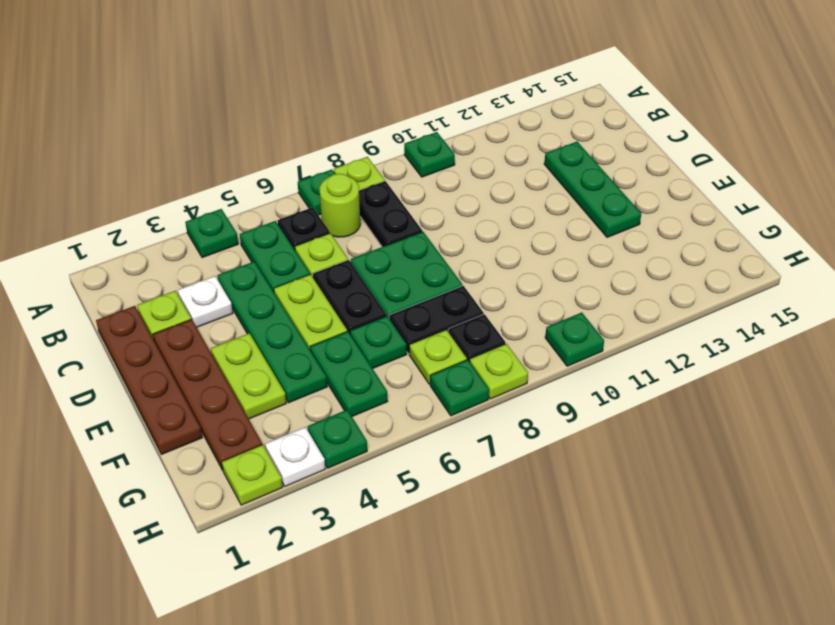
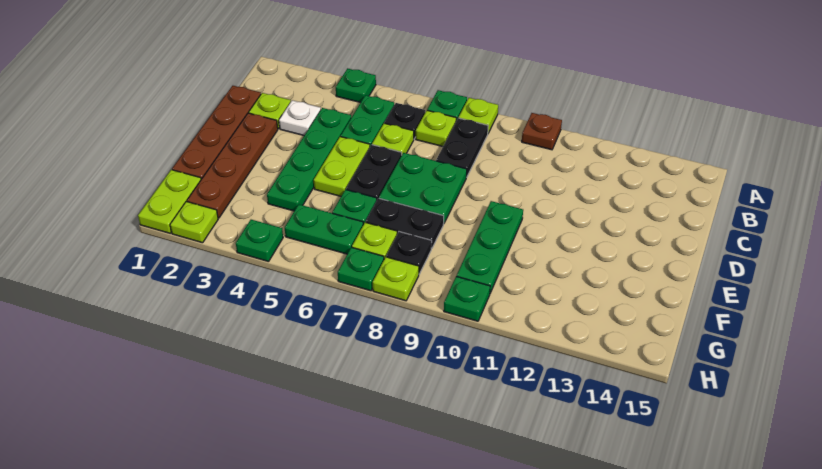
green plate A10 level 1 -> brown plate A10 level 1
lime round brick B7 level 1 -> lime plate B7 level 1
green plate C13:E13 level 1 -> green plate E10:G10 level 1
lime plate E3:F3 level 1 -> lime plate G1:H1 level 1
green plate F5:G5 level 1 -> green plate G5:G6 level 1
white plate H3 level 1 -> none

